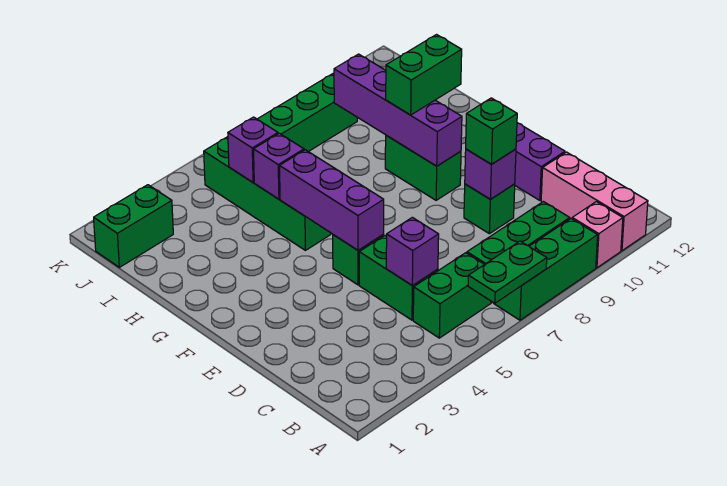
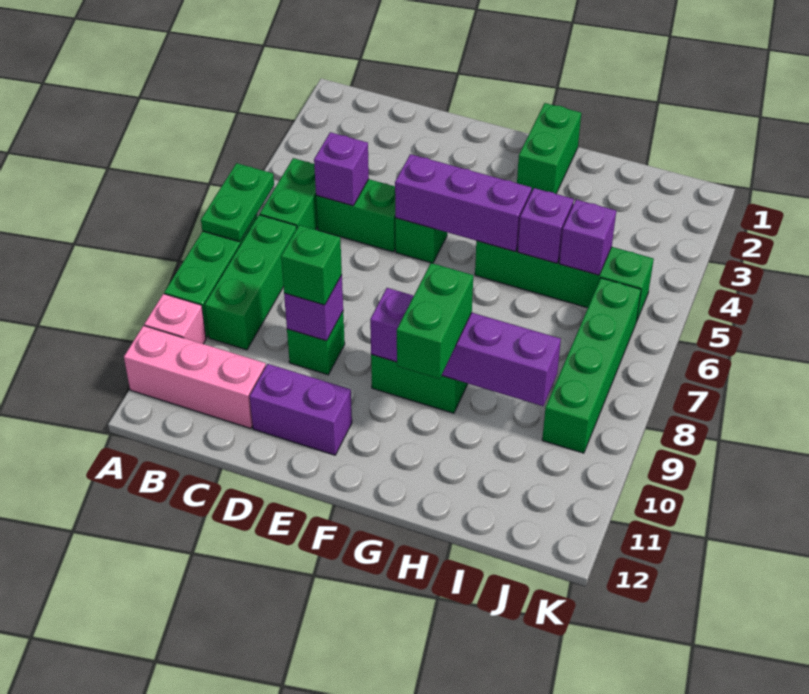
green brick J1:J2 level 1 -> green brick G1:G2 level 1

